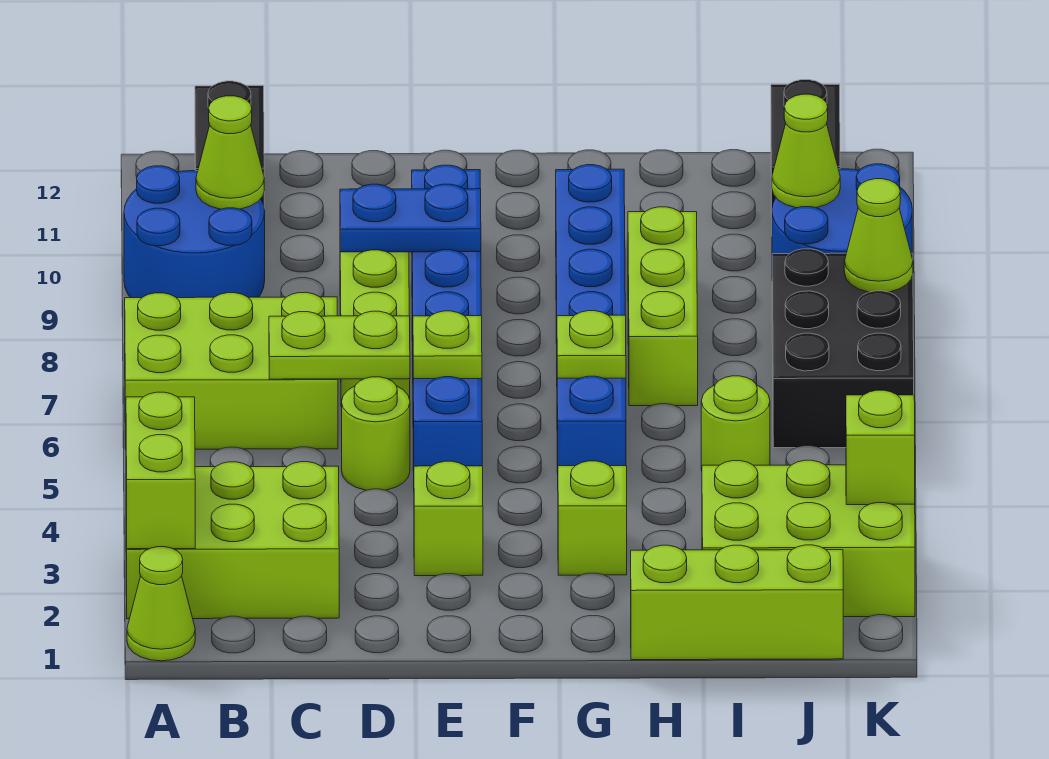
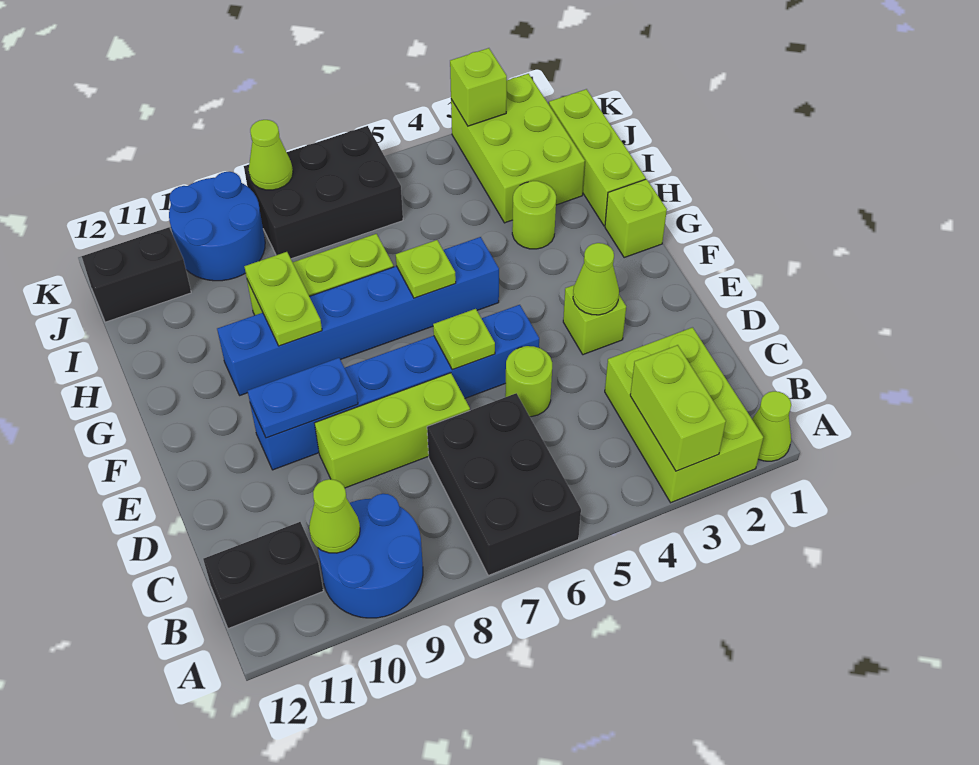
lime brick A2:A3 level 2 -> lime brick A3:B3 level 2
lime brick A6:C7 level 1 -> black brick A6:C7 level 1
lime plate C6:D6 level 2 -> lime plate G9:H9 level 2
blue plate D9:E9 level 2 -> blue plate E9:E10 level 2
lime brick G3 level 1 -> lime brick G1 level 1
lime round brick I5 level 1 -> lime round brick H3 level 1
lime cone J10 level 2 -> lime cone E3 level 2

